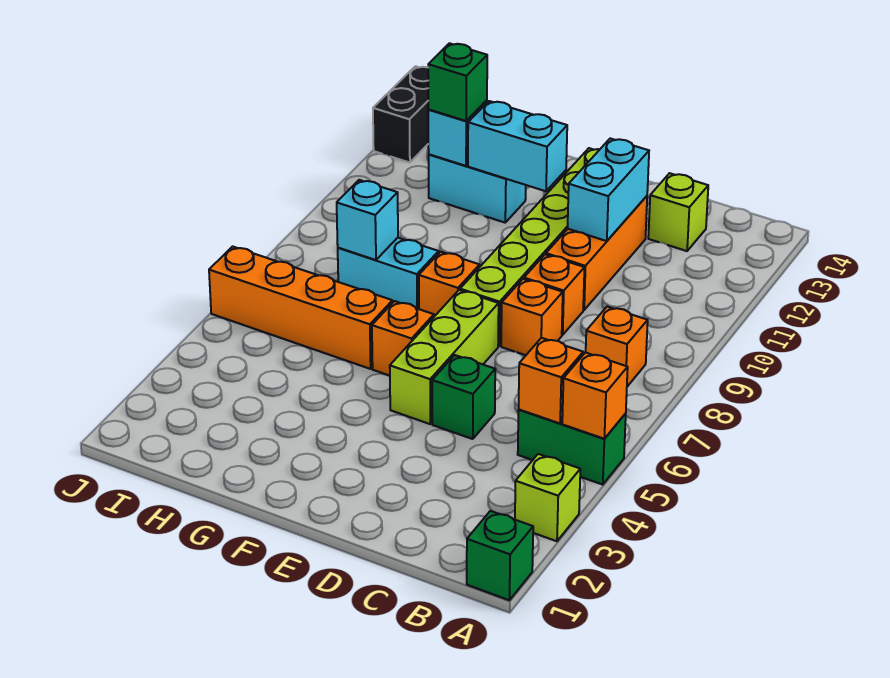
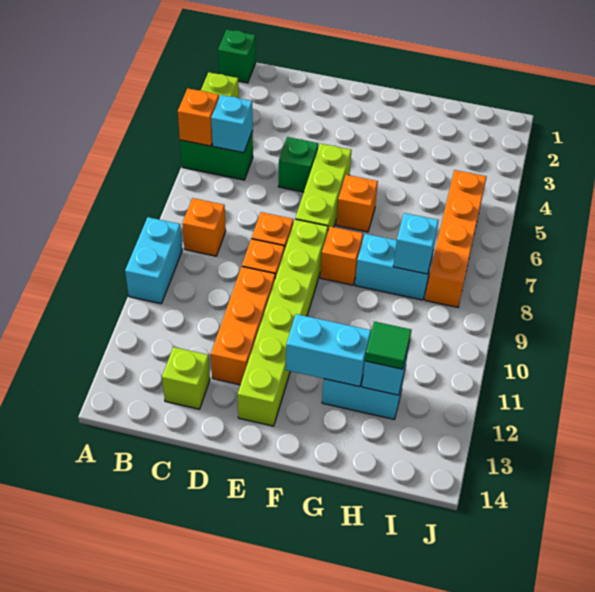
orange brick B5 level 2 -> cyan brick B5 level 2
cyan brick D11:D12 level 2 -> cyan brick A9:A10 level 1
orange brick G6:J6 level 1 -> orange brick I5:I8 level 1
green brick H12 level 3 -> green tile H12 level 3
black brick J13:J14 level 1 -> none

